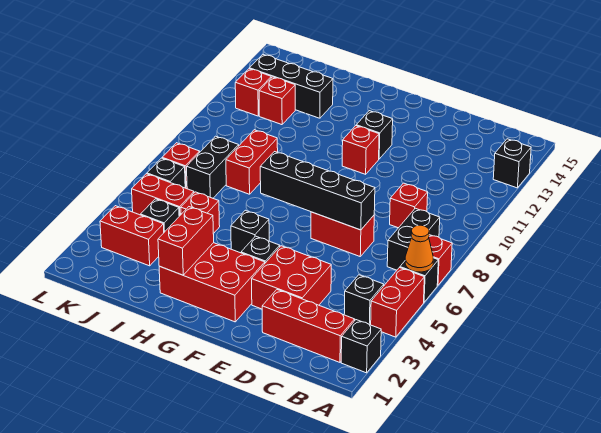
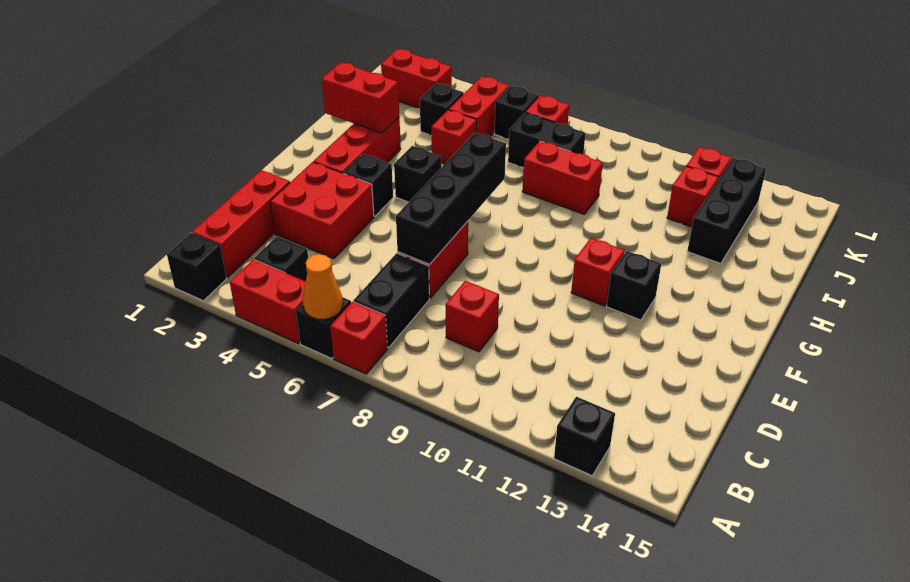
black brick B7:B8 level 1 -> black brick B7:C7 level 1
red brick F2:H3 level 1 -> red brick F3:H3 level 1
red brick J3:K3 level 1 -> red brick K2:K3 level 1

